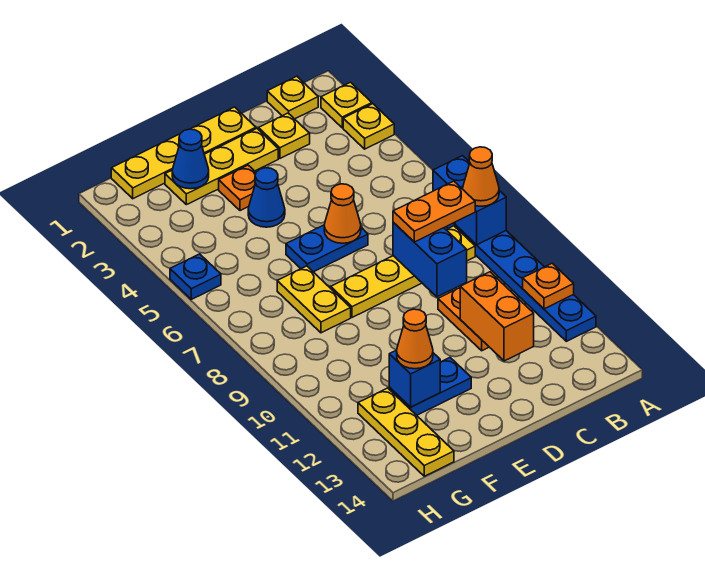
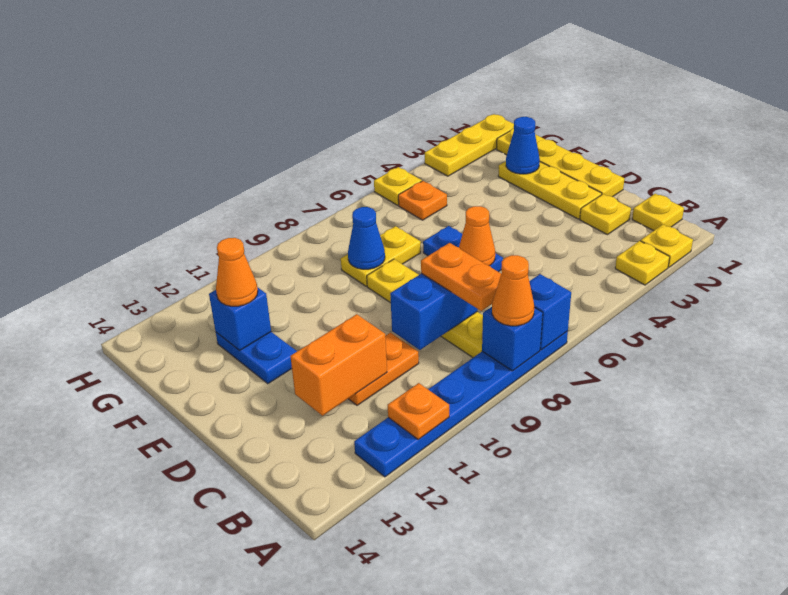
orange plate E3 level 1 -> orange plate G5 level 1
blue cone E4 level 1 -> blue cone F8 level 2
yellow plate G12:G14 level 1 -> yellow plate H1:H3 level 1
blue plate H5 level 1 -> yellow plate H5 level 1

